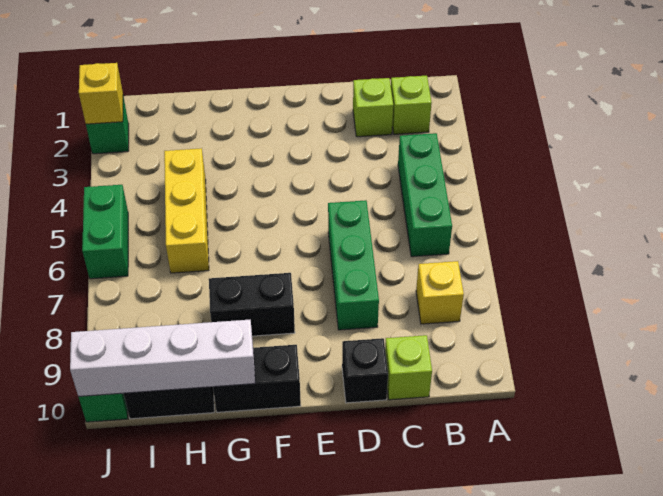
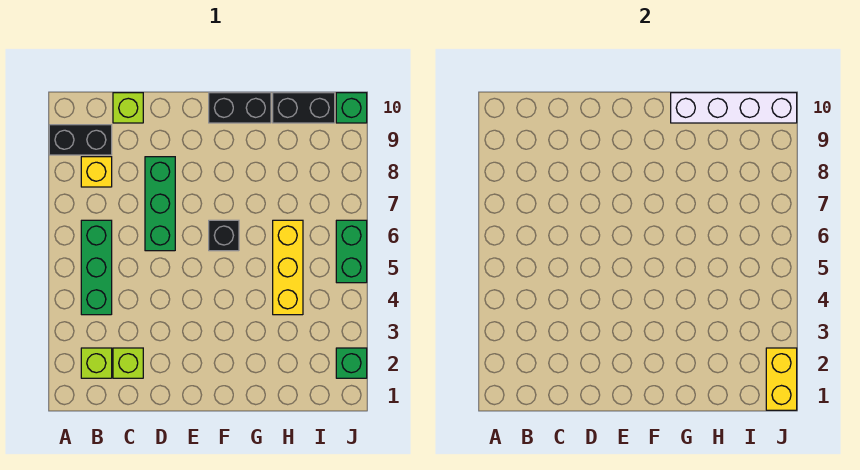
black brick D10 level 1 -> black brick F6 level 1
black brick F8:G8 level 1 -> black brick A9:B9 level 1
yellow brick J2 level 2 -> yellow brick J1:J2 level 2

